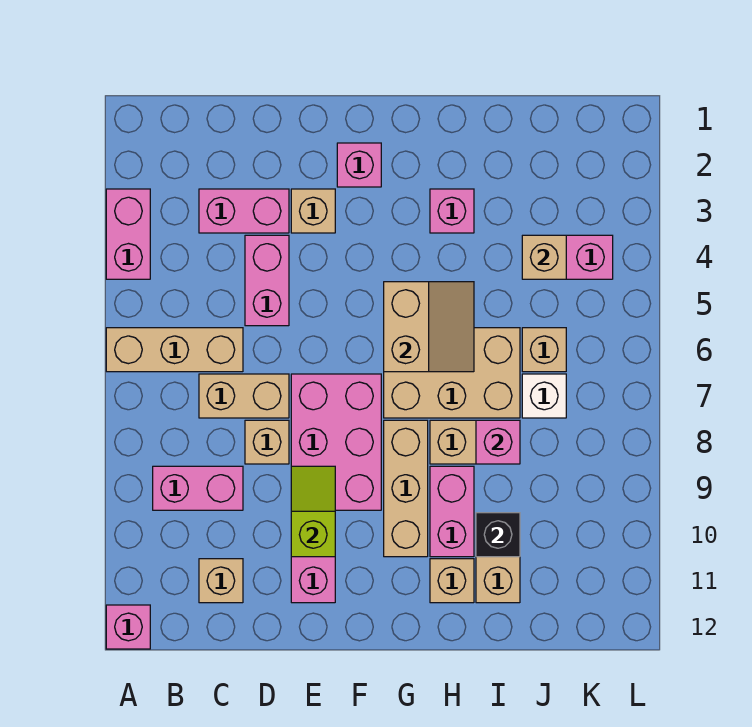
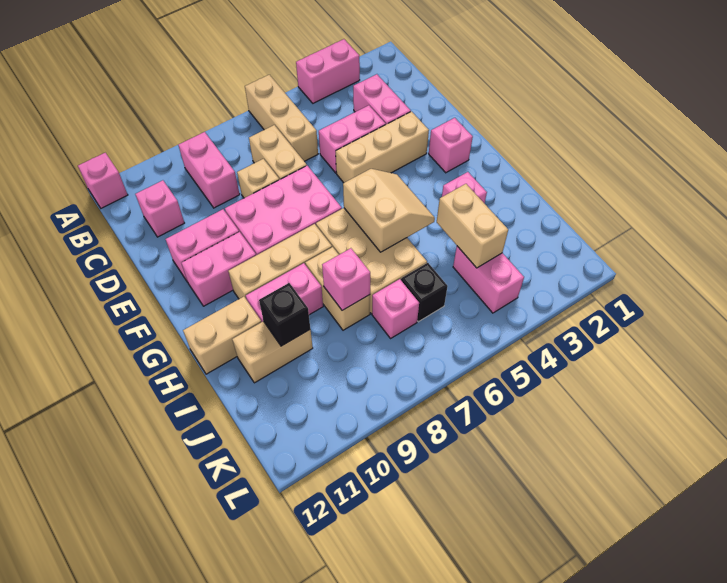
tan brick C11 level 1 -> pink brick C11 level 1
tan brick E3 level 1 -> tan brick E3:E5 level 1
lime slope E9:E10 level 2 top 10 -> none
none -> pink brick F10:F11 level 1
tan slope G5:H6 level 2 top G -> tan slope G5:H6 level 2 top 6
tan brick H11 level 1 -> tan brick H11:H12 level 1
tan brick J4 level 2 -> tan brick I4:J4 level 2
tan brick J6 level 1 -> black brick J6 level 1
white brick J7 level 1 -> pink brick J7 level 1

